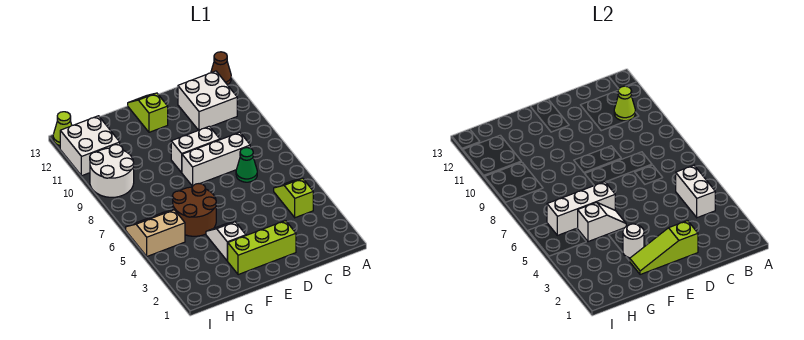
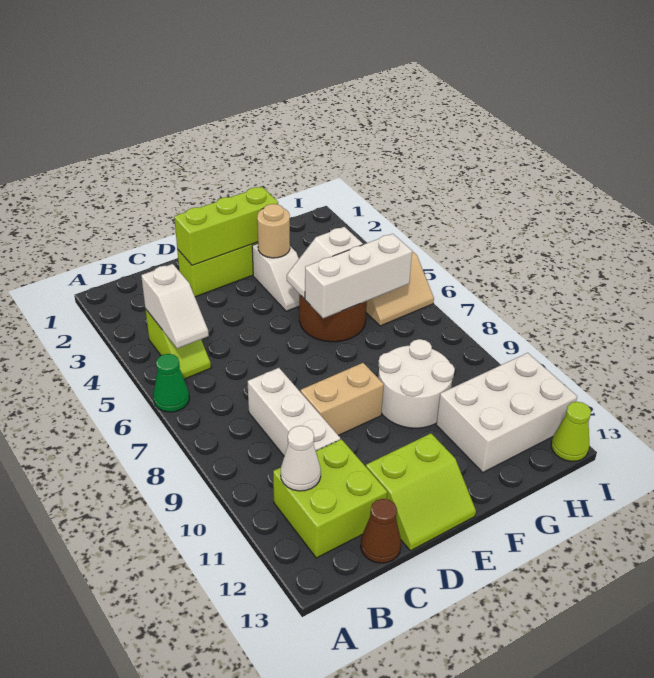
brown cone A13 level 1 -> brown cone C13 level 1
white brick B4:B5 level 2 -> white slope B4:B5 level 2 top 4
white brick B11:C12 level 1 -> lime brick B11:C12 level 1
lime cone B11 level 2 -> white cone B11 level 2
green cone C7 level 1 -> green cone A6 level 1
white brick C8:E8 level 1 -> white brick C8:C10 level 1
lime slope D2:F2 level 2 top D -> lime brick D2:F2 level 2
white brick D9:E9 level 1 -> tan brick D9:E9 level 1
lime slope E12:E13 level 1 top 12 -> lime slope D12:E13 level 1 top 12
white round brick F3 level 2 -> tan round brick F3 level 2
white round brick H9:I10 level 1 -> white round brick F9:G10 level 1
white brick H11:I12 level 1 -> white brick G11:I12 level 1

